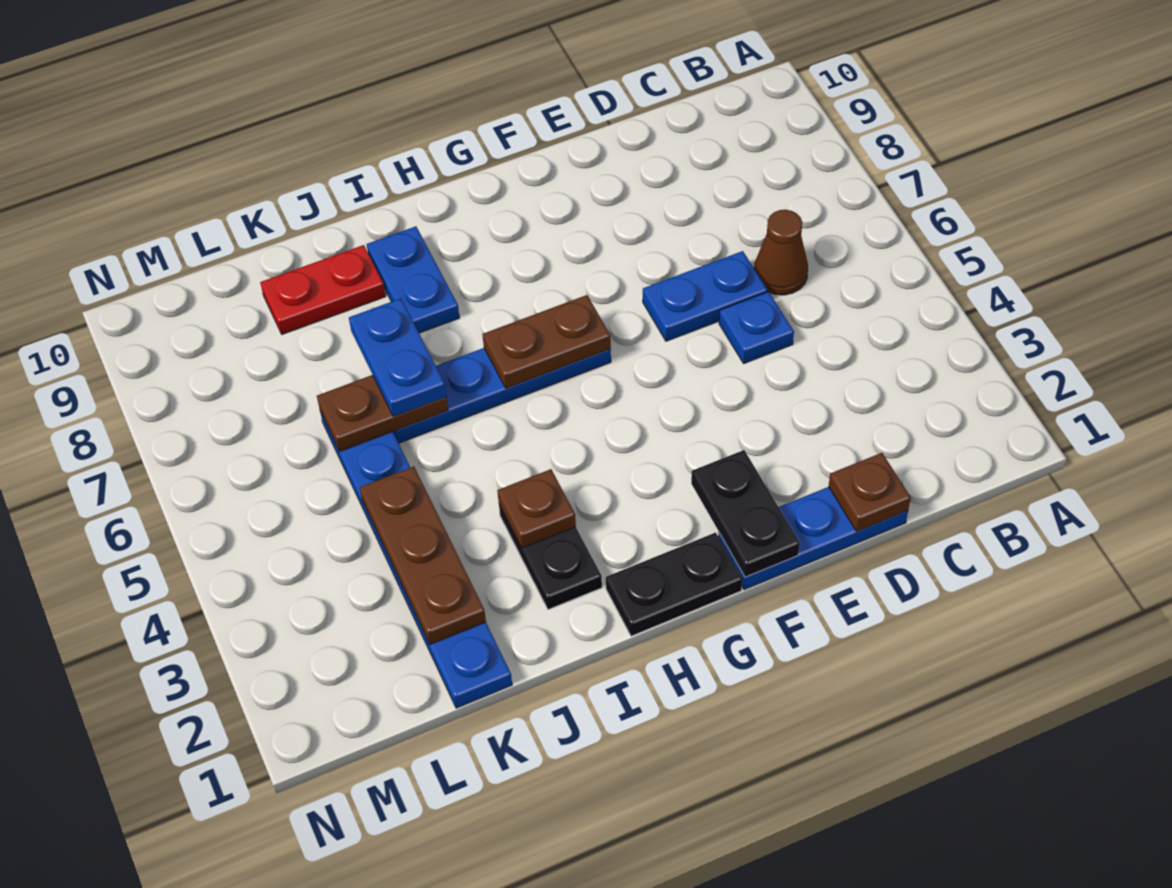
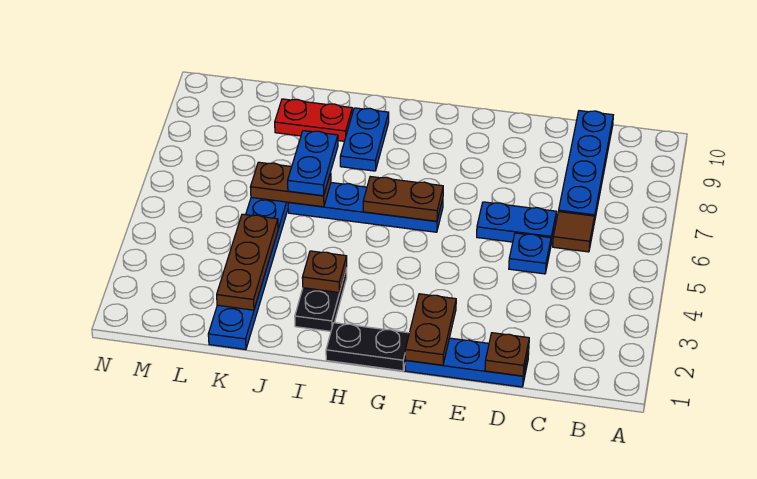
brown cone C6 level 1 -> brown tile C6 level 1
none -> blue plate C7:C10 level 1
black plate F1:F2 level 2 -> brown plate F1:F2 level 2

